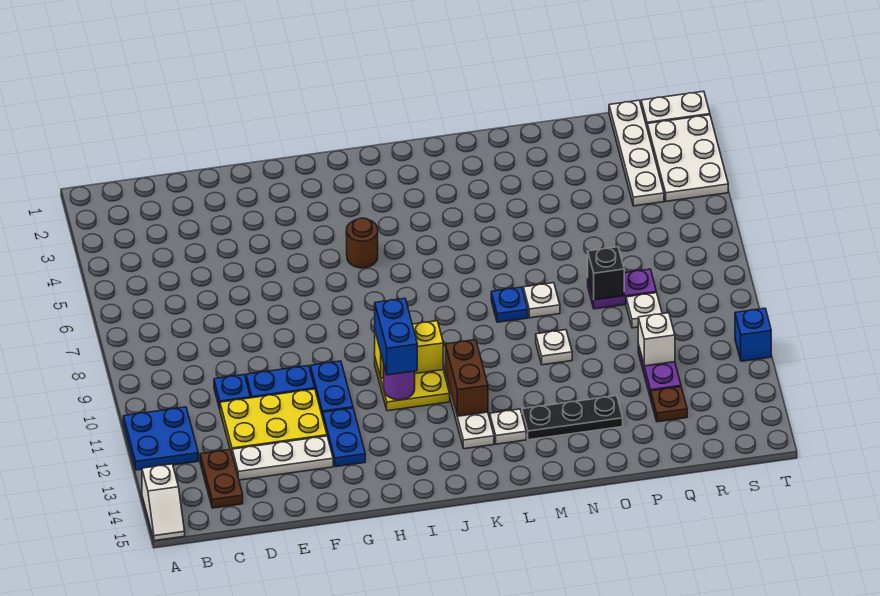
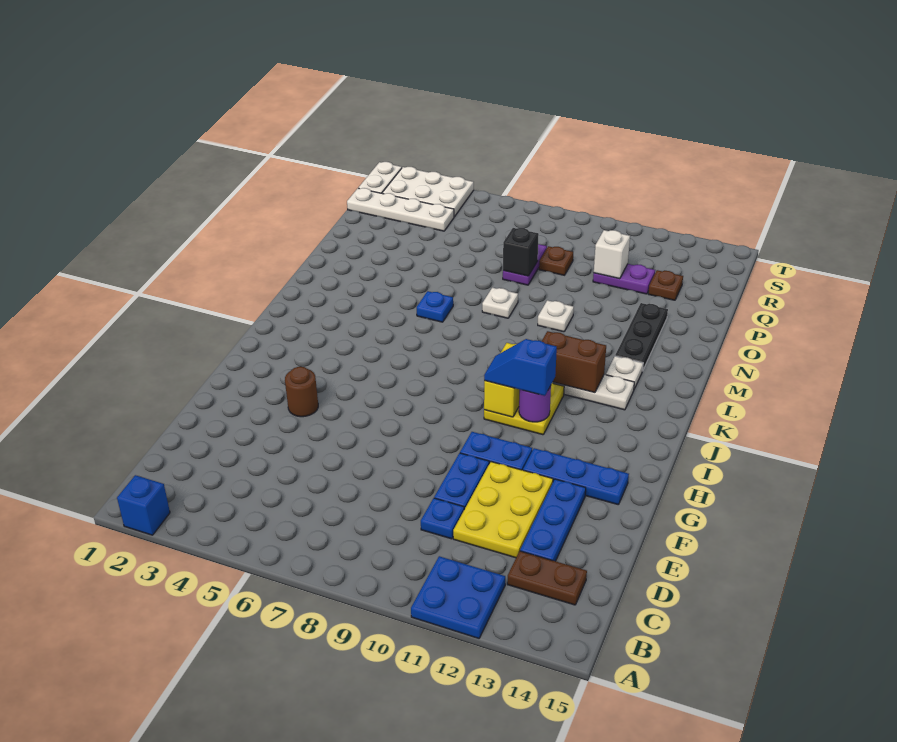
white slope A14:A15 level 1 top 14 -> none
white plate D13:F13 level 1 -> blue plate D13:F13 level 1
blue plate G12:G13 level 1 -> blue plate G12:G14 level 1
brown round brick I5 level 1 -> brown round brick G4 level 1
blue brick I10:I11 level 3 -> blue slope I10:I11 level 3 top 11
blue plate M8 level 1 -> blue plate M6 level 1
white plate Q9 level 1 -> brown plate Q9 level 1
blue brick T11 level 1 -> blue brick A2 level 1

